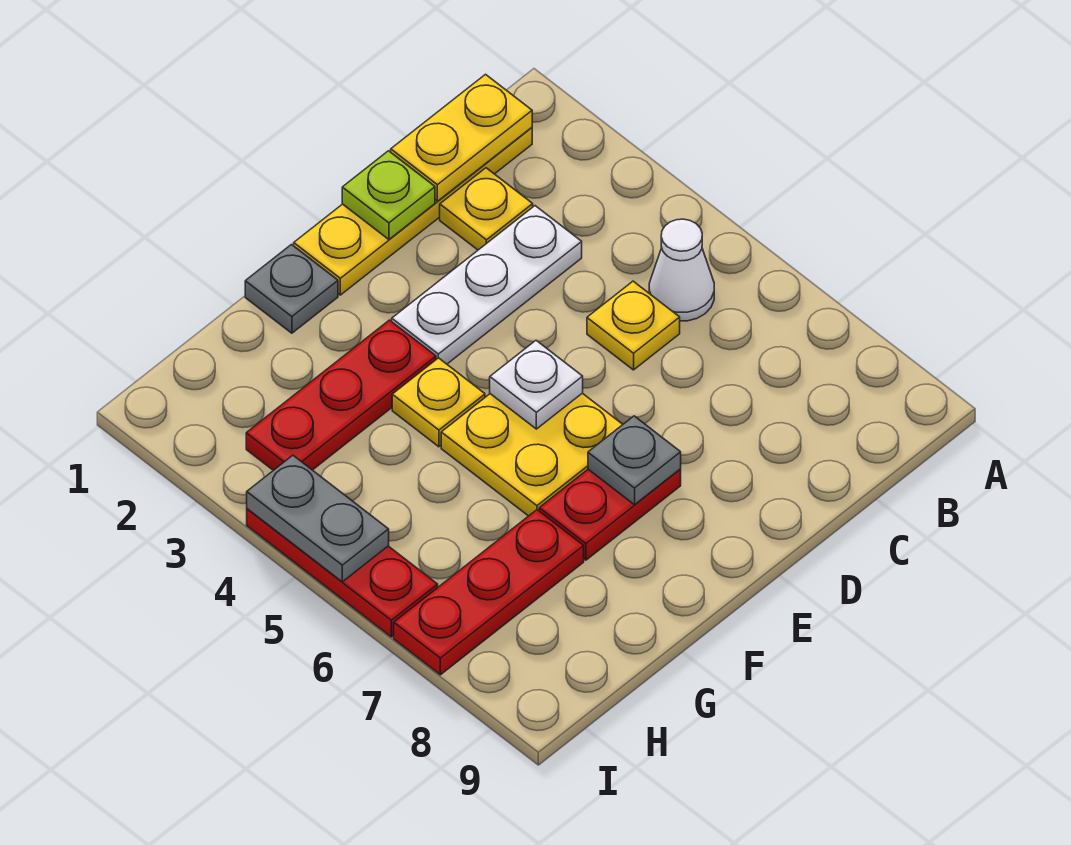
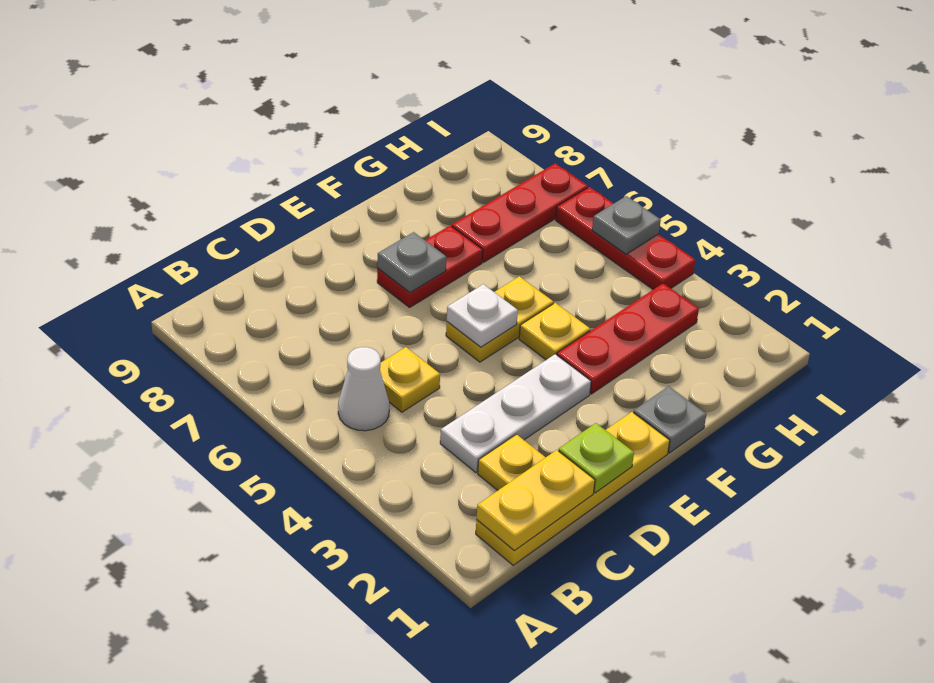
yellow plate E5:F6 level 1 -> yellow plate E5:F5 level 1
grey plate I4:I5 level 2 -> grey plate I5 level 2

